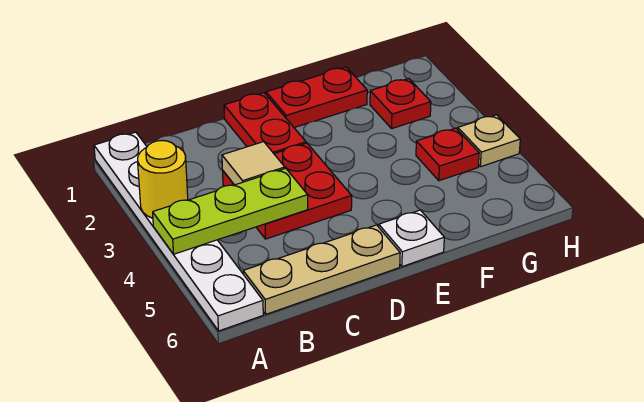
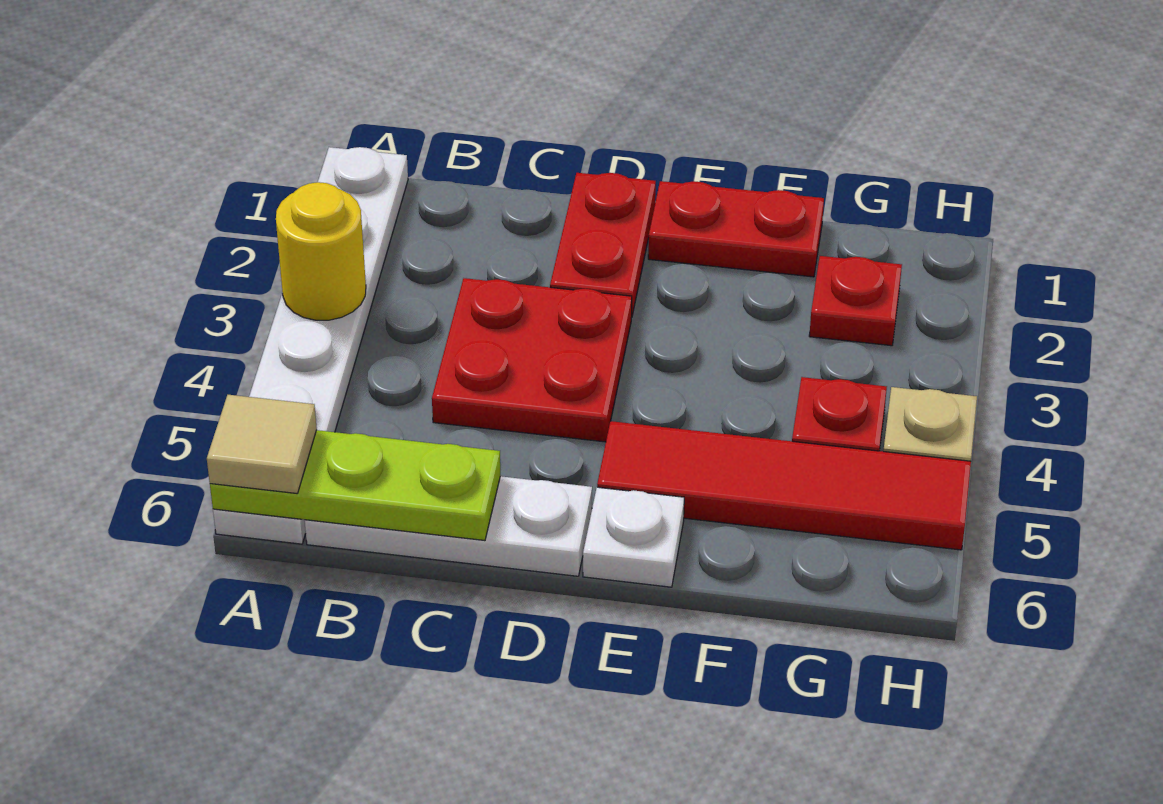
lime plate A4:C4 level 2 -> lime plate A6:C6 level 2
tan plate B6:D6 level 1 -> white plate B6:D6 level 1
tan tile C3 level 2 -> tan tile A6 level 3
none -> red tile E5:H5 level 1

